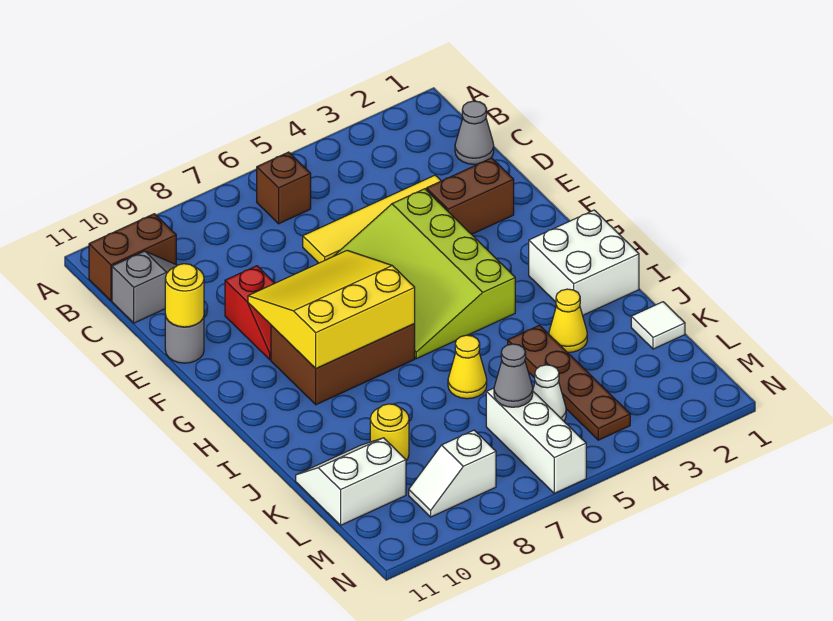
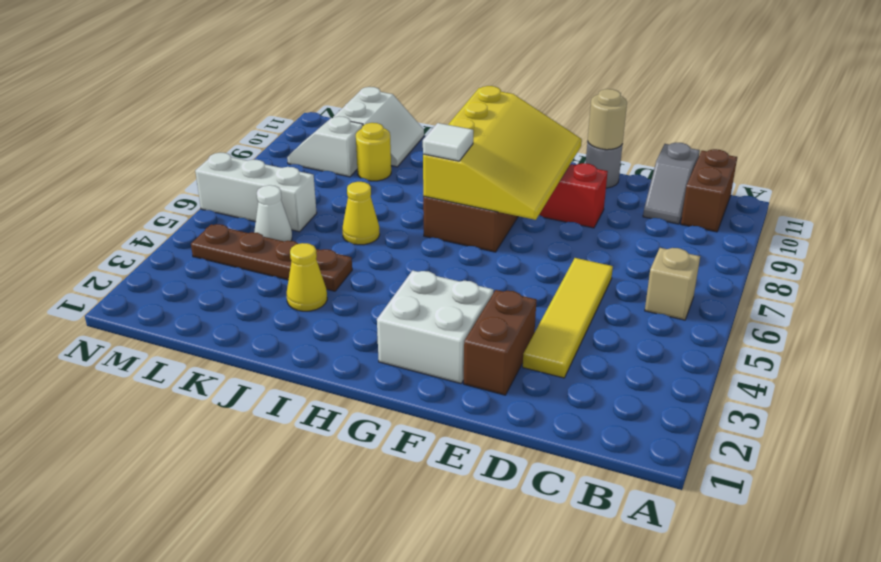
brown brick B6 level 1 -> tan brick B6 level 1
grey cone C1 level 1 -> none
lime slope E4:H6 level 1 top 4 -> none
yellow round brick E11 level 2 -> tan round brick E11 level 2
yellow slope F7:H9 level 2 top H -> yellow slope F7:H10 level 2 top H
white brick H1:I2 level 1 -> white brick F2:G3 level 1
white tile K1 level 1 -> white tile H7 level 3
grey cone L6 level 2 -> none
white slope M8:M9 level 1 top 8 -> white slope L9:M9 level 1 top L

